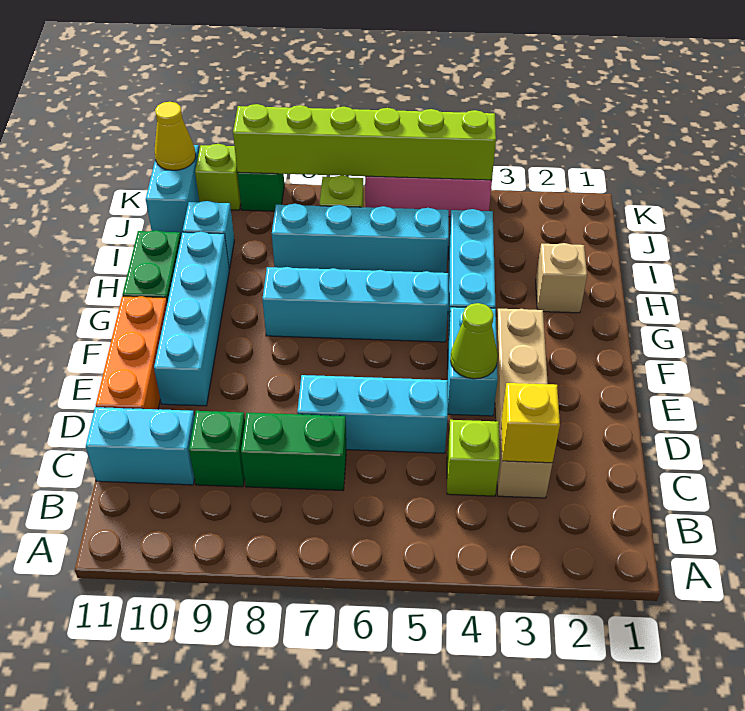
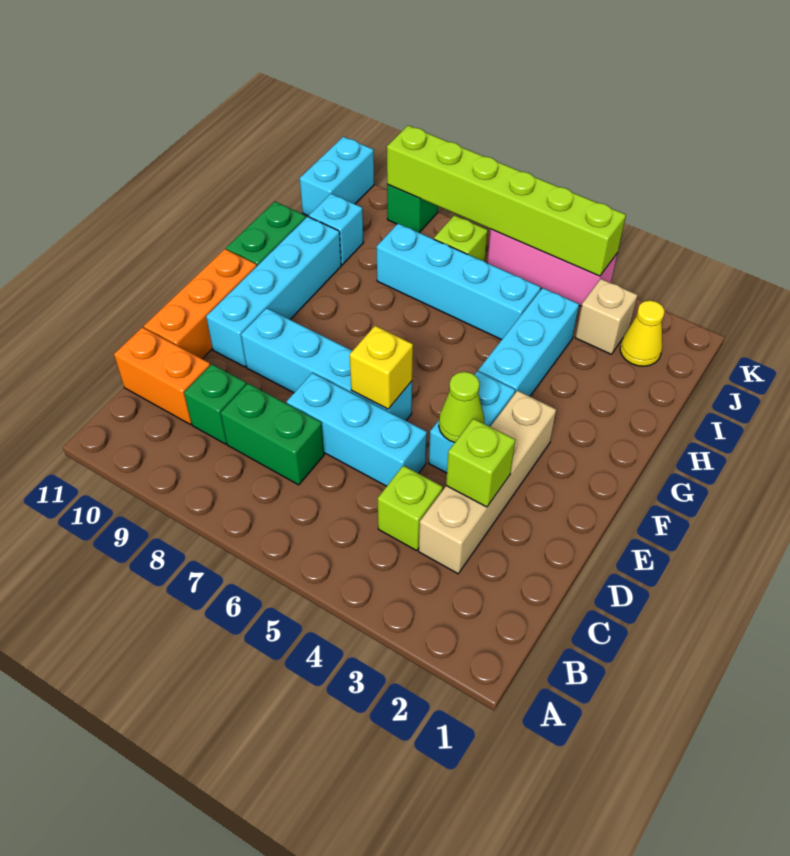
yellow brick C3 level 2 -> yellow brick E6 level 2
cyan brick C10:C11 level 1 -> orange brick C10:C11 level 1
cyan brick G5:G8 level 1 -> cyan brick E6:E9 level 1
tan brick H2 level 1 -> tan brick J3 level 1
lime brick K10 level 1 -> lime brick D3 level 2
yellow cone K11 level 2 -> yellow cone J2 level 1

